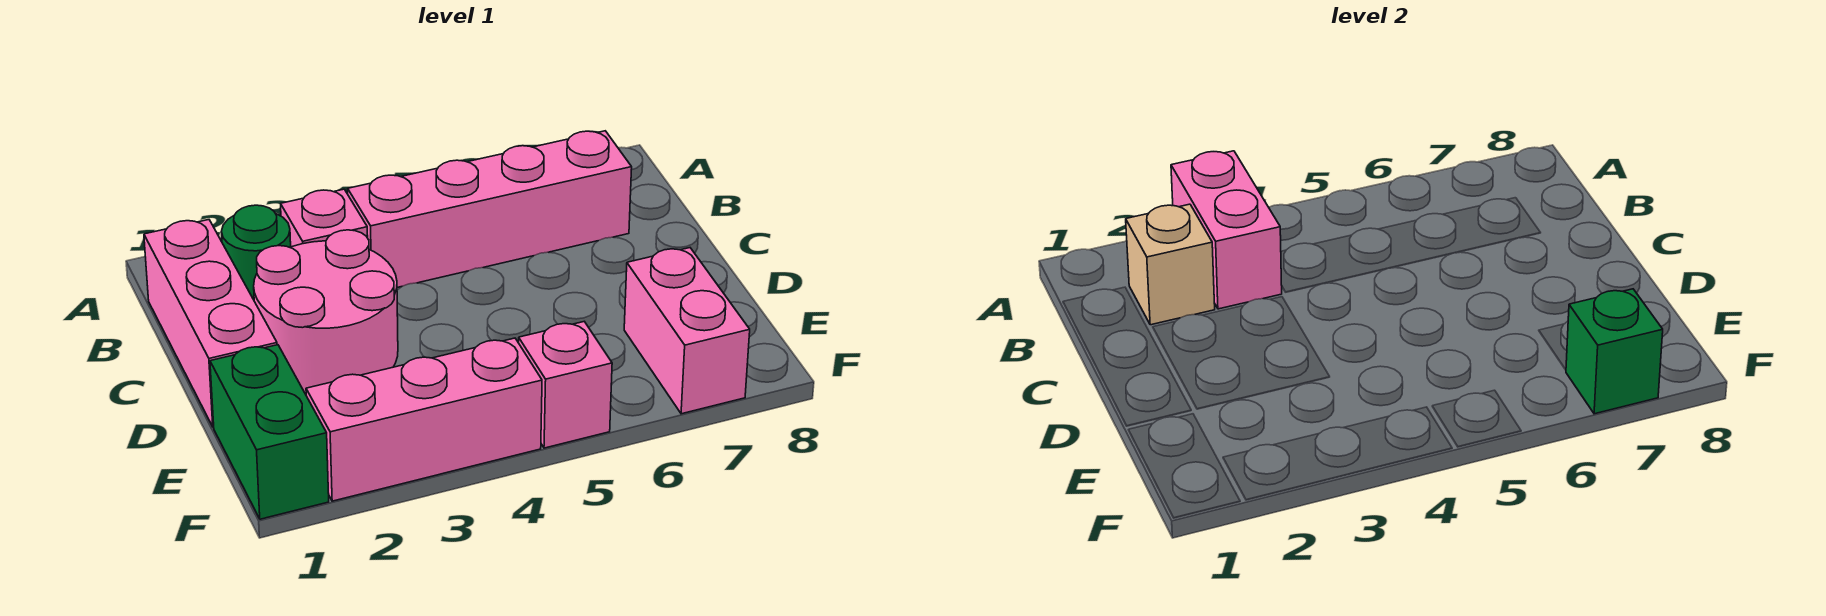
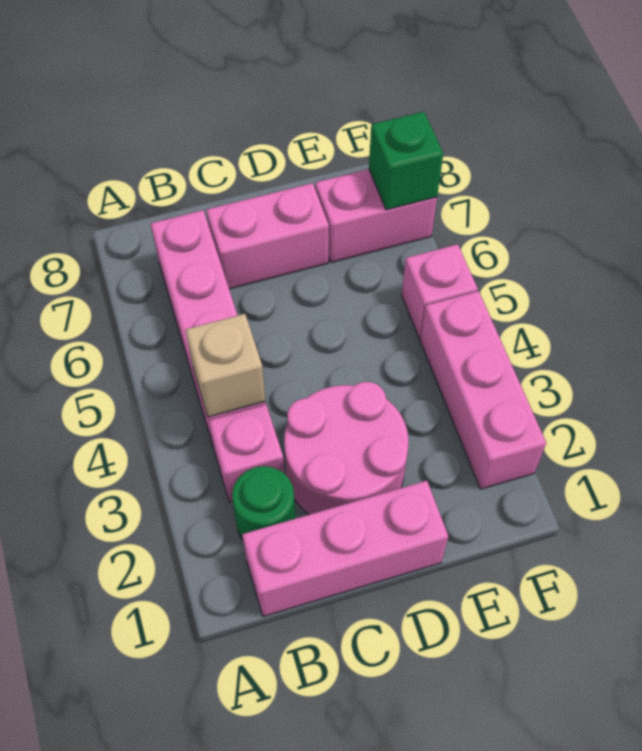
pink brick A3:B3 level 2 -> pink brick C7:D7 level 1
tan brick B2 level 2 -> tan brick B4 level 2
green brick E1:F1 level 1 -> none

